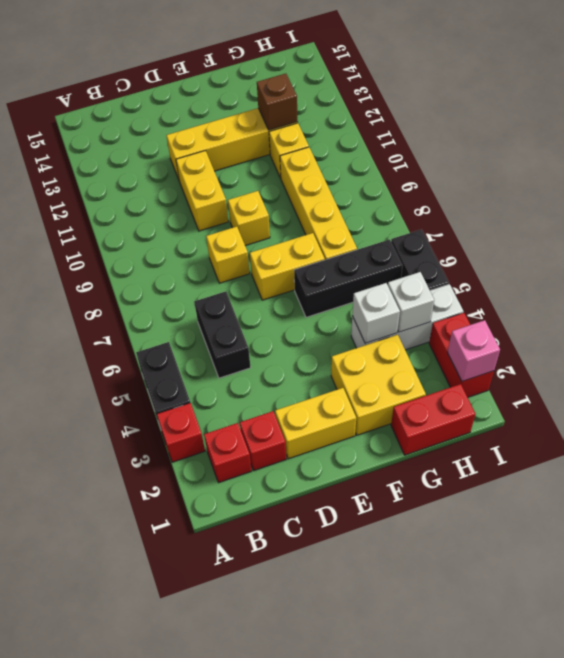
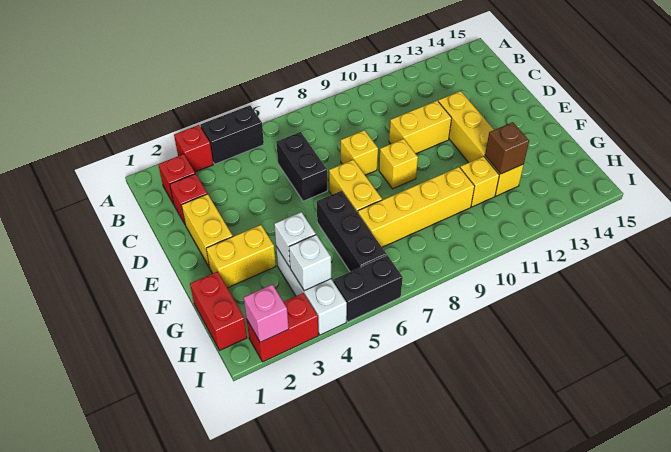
black brick C5:C6 level 1 -> black brick C6:D6 level 1
yellow brick F2:G3 level 1 -> yellow brick F2:F3 level 1

